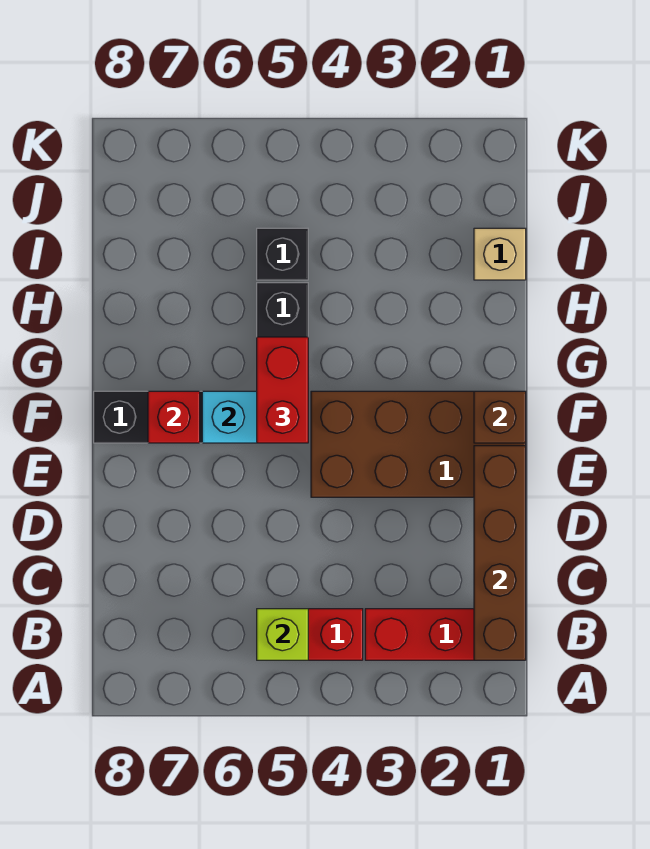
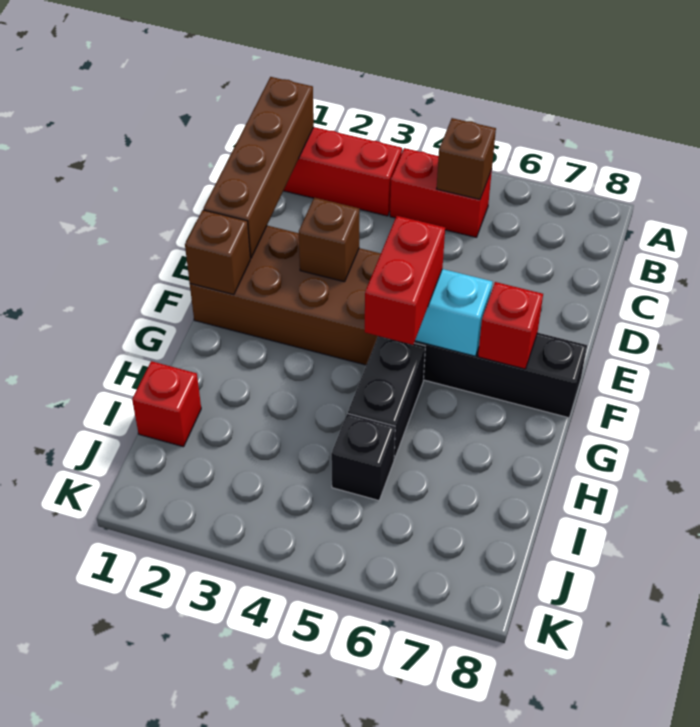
lime brick B5 level 2 -> brown brick B5 level 2
none -> brown brick E3 level 2
tan brick I1 level 1 -> red brick I1 level 1

